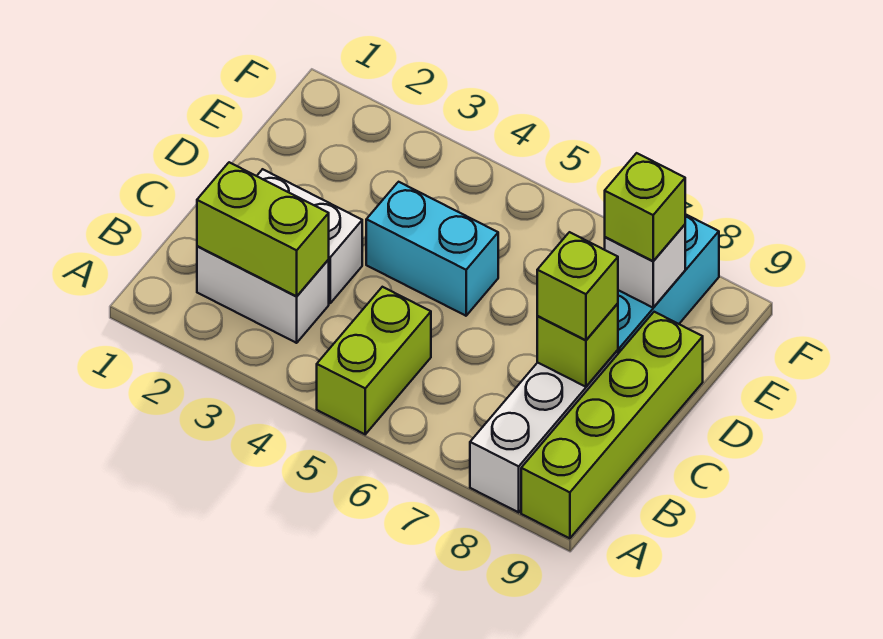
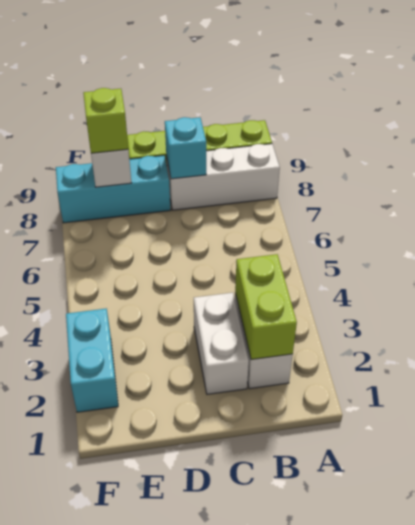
lime brick A5:B5 level 1 -> none
lime brick C8 level 2 -> cyan brick C8 level 2
lime brick C8 level 3 -> none
cyan brick D4:D5 level 1 -> cyan brick F2:F3 level 1

